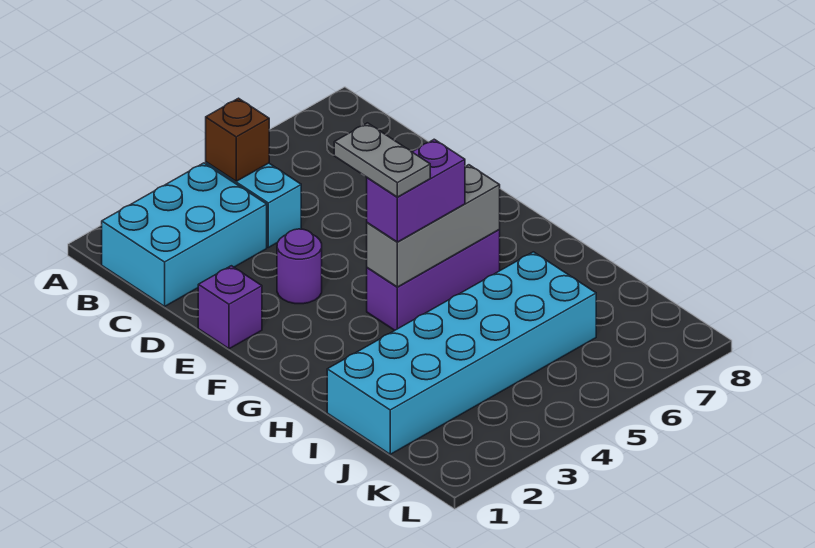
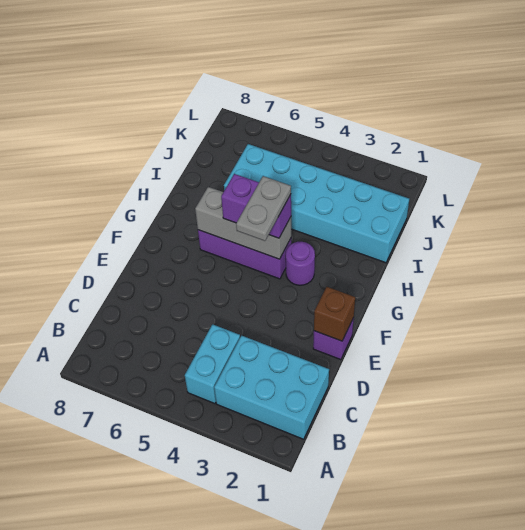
brown brick B4 level 2 -> brown brick E1 level 2
purple round brick E3 level 1 -> purple round brick G3 level 1

